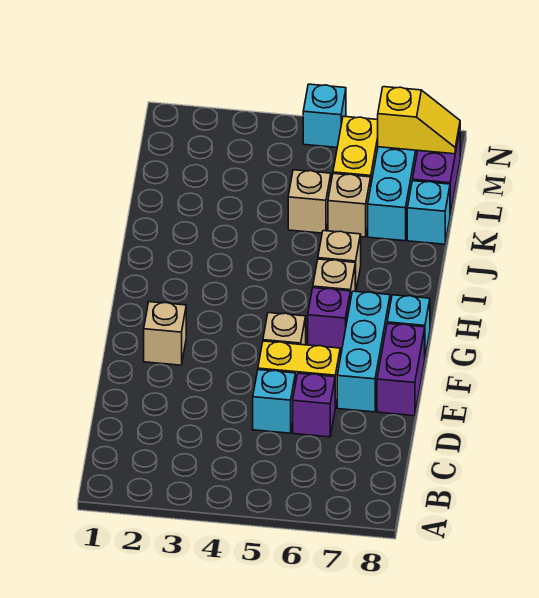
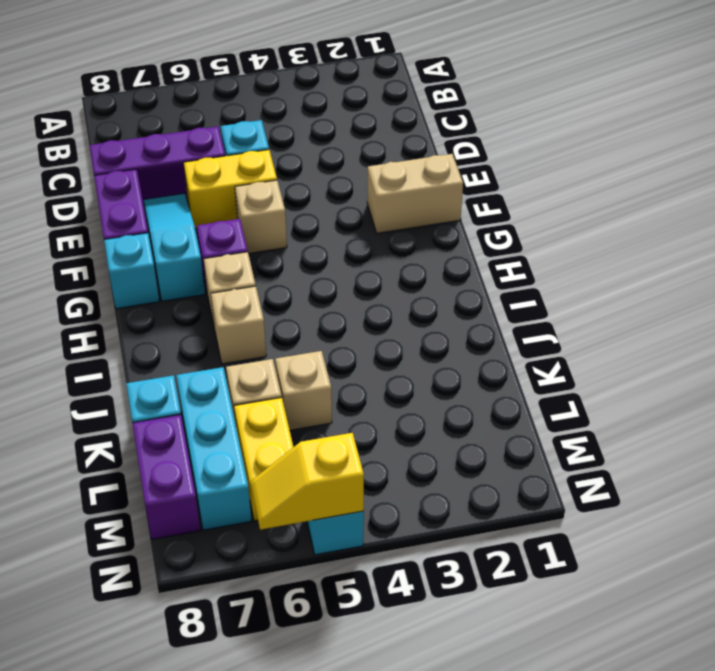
purple brick D6 level 1 -> purple brick D6:D8 level 1
cyan brick E7:G7 level 1 -> cyan slope E7:G7 level 1 top G
tan brick F2 level 1 -> tan brick F1:F2 level 1
yellow slope M7:M8 level 2 top 7 -> yellow slope N5:N6 level 2 top 5

